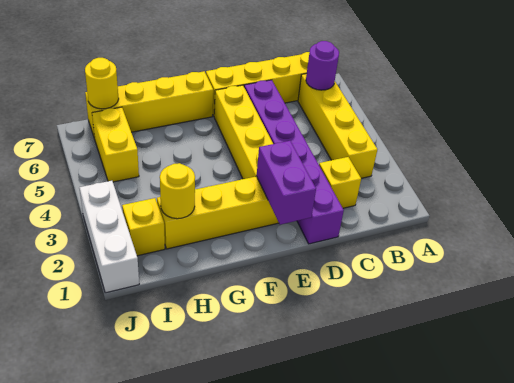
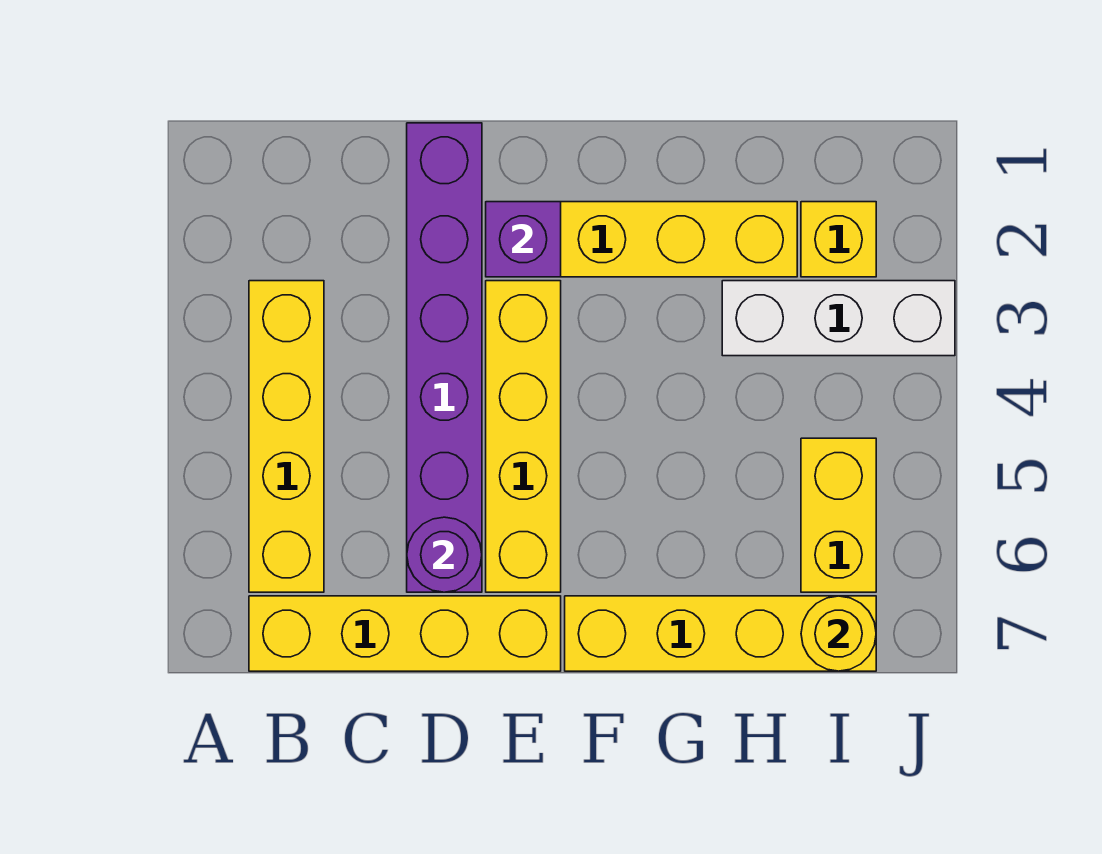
purple round brick B6 level 2 -> purple round brick D6 level 2
yellow brick C2 level 1 -> none
purple brick E1:E2 level 2 -> purple brick E2 level 2
yellow round brick H2 level 2 -> none
white brick J1:J3 level 1 -> white brick H3:J3 level 1

